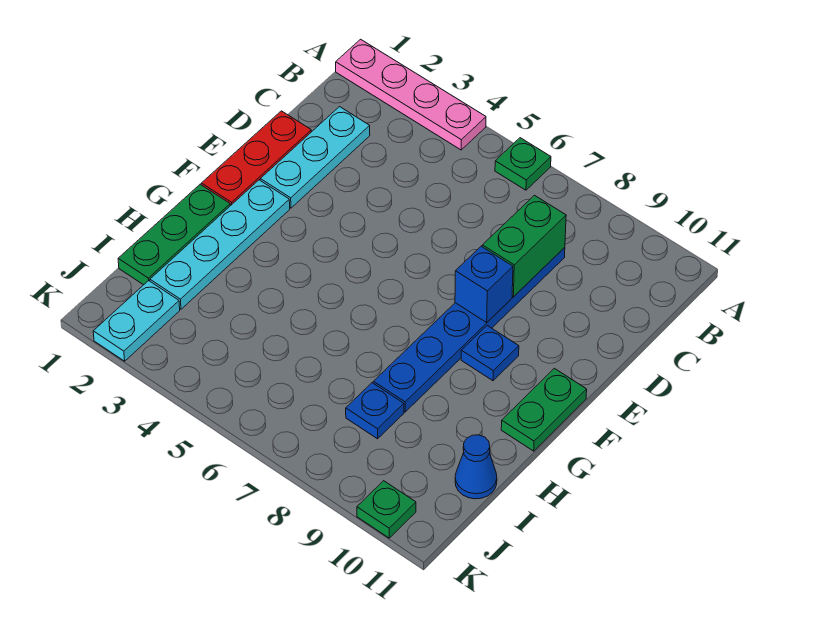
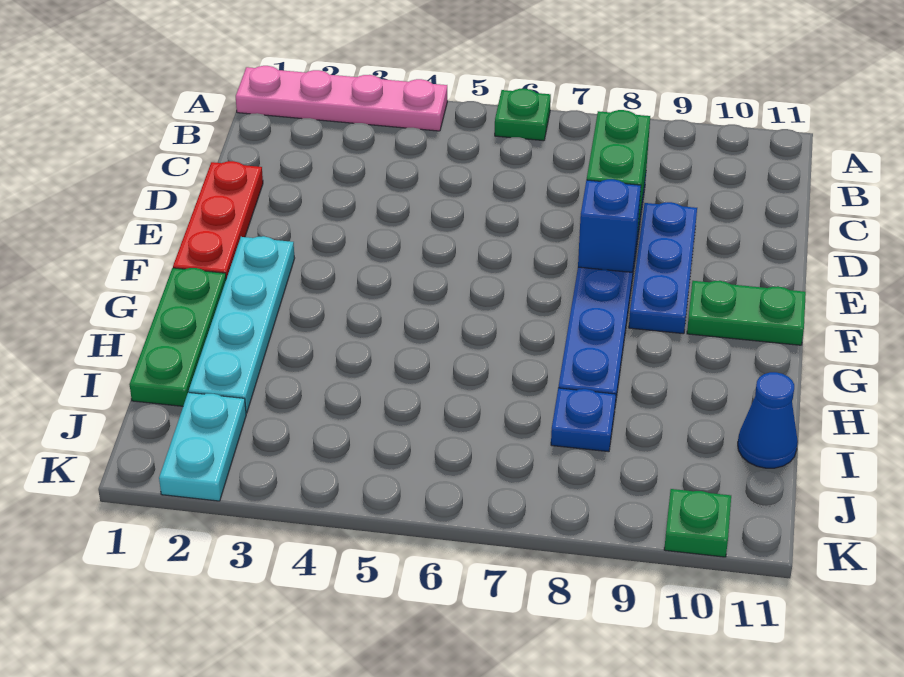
cyan plate C2:E2 level 1 -> none
blue plate F9 level 1 -> blue plate D9:F9 level 1
green plate F11:G11 level 1 -> green plate F10:F11 level 1

